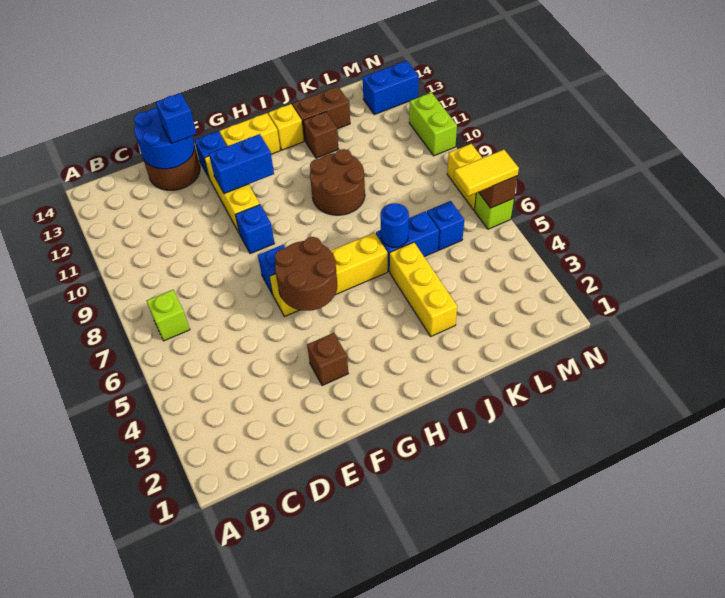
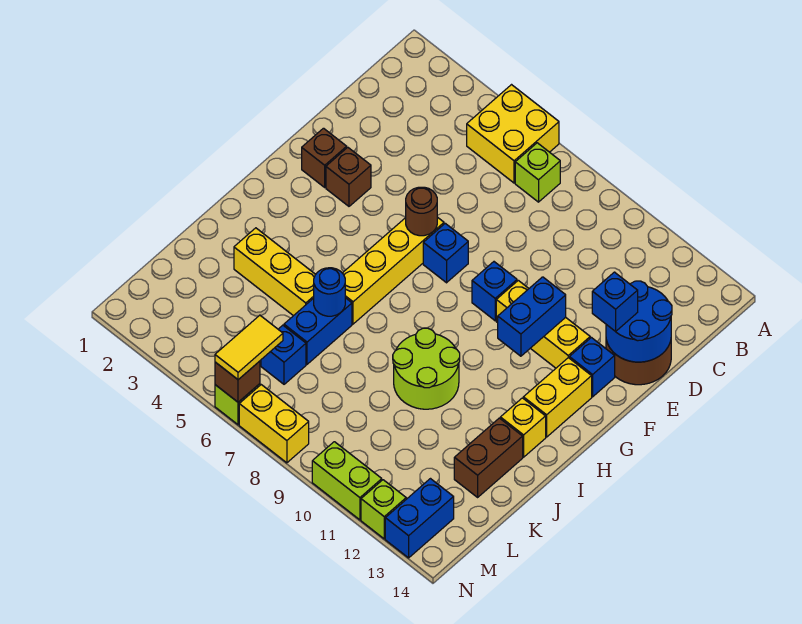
none -> yellow brick A5:B6 level 1
brown round brick F5:G6 level 2 -> brown round brick F6 level 2
brown round brick I9:J10 level 1 -> lime round brick I9:J10 level 1
brown brick J12 level 1 -> brown brick F2 level 1
none -> lime brick N12 level 1

